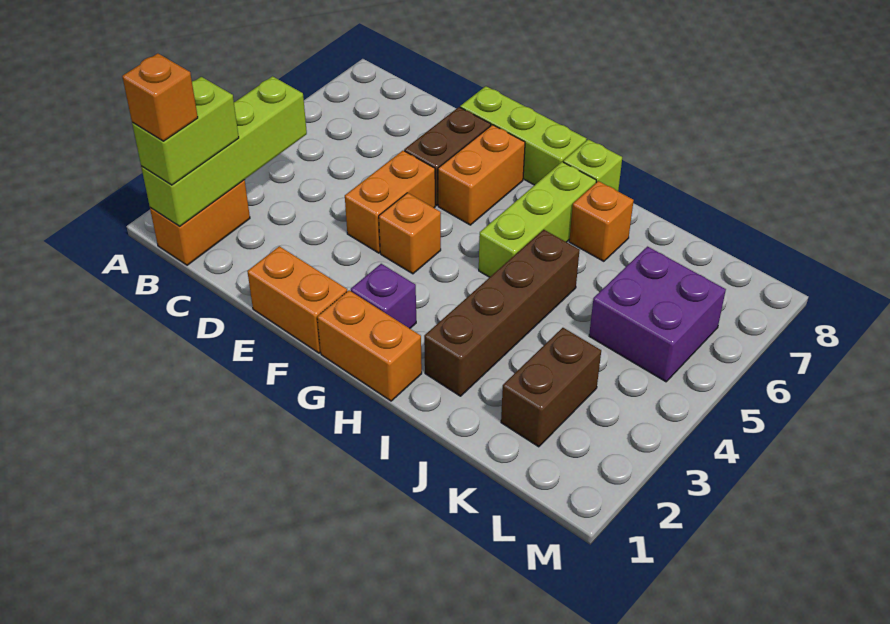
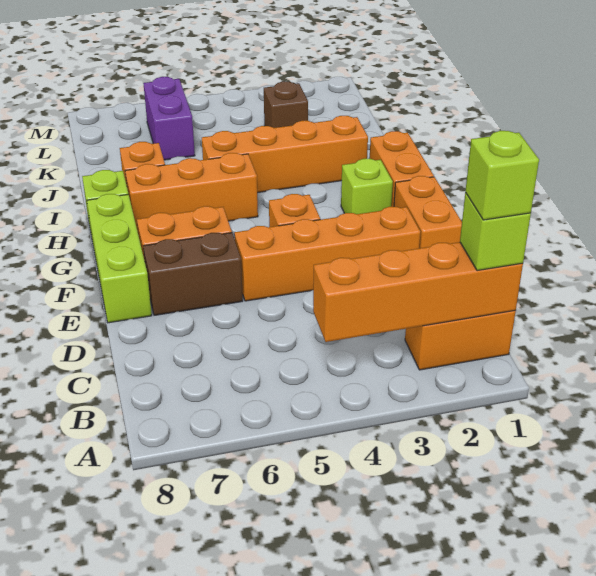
lime brick B1:B4 level 2 -> orange brick B1:B4 level 2
lime brick B1:B2 level 3 -> lime brick B1 level 3
orange brick B1 level 4 -> lime brick B1 level 4
orange brick E4:E5 level 1 -> orange brick E2:E5 level 1
purple brick G2 level 1 -> lime brick G2 level 1
lime brick H5:H7 level 1 -> orange brick H5:H7 level 1
brown brick I2:I5 level 1 -> orange brick I2:I5 level 1
brown brick K2:K3 level 1 -> brown brick K3 level 1
purple brick K5:L6 level 1 -> purple brick K6:L6 level 1

